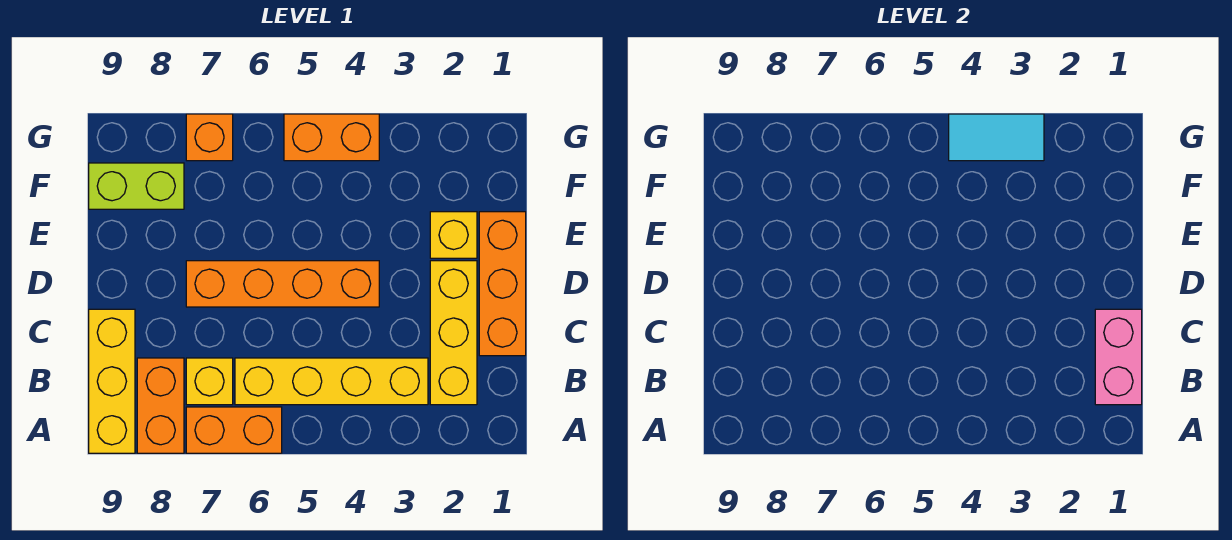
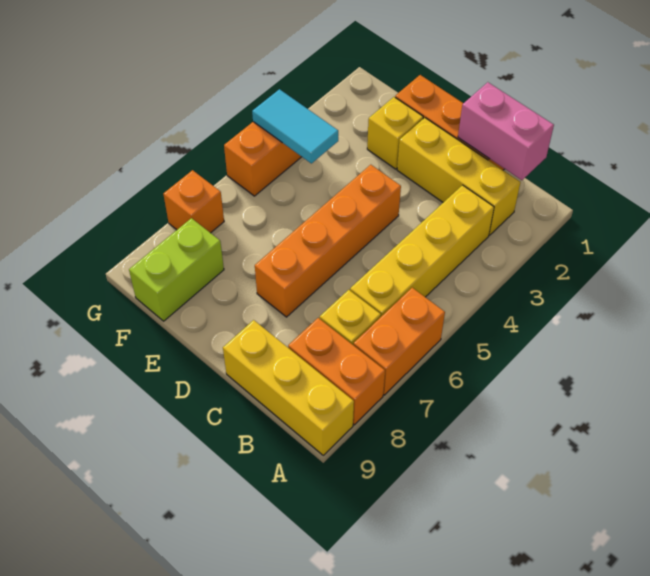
cyan tile G3:G4 level 2 -> cyan tile F4:G4 level 2

